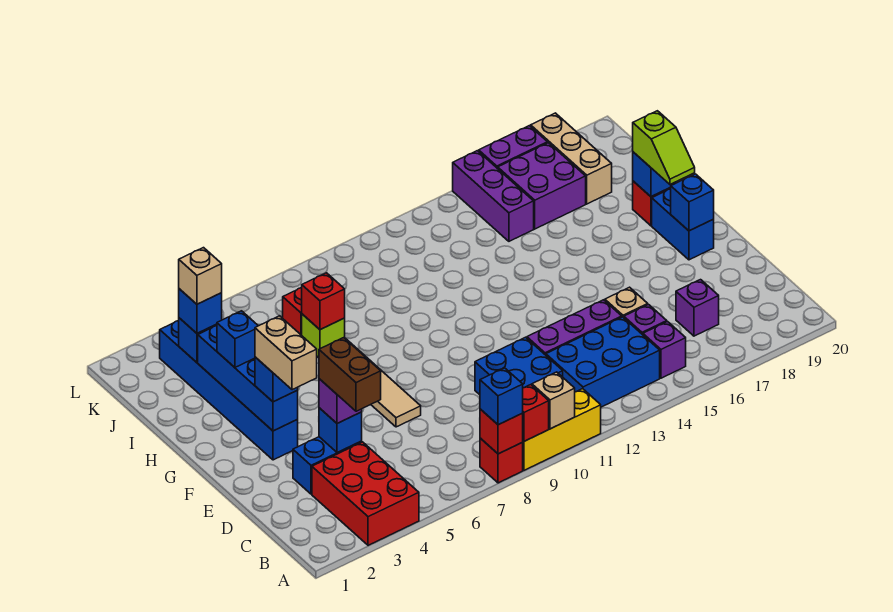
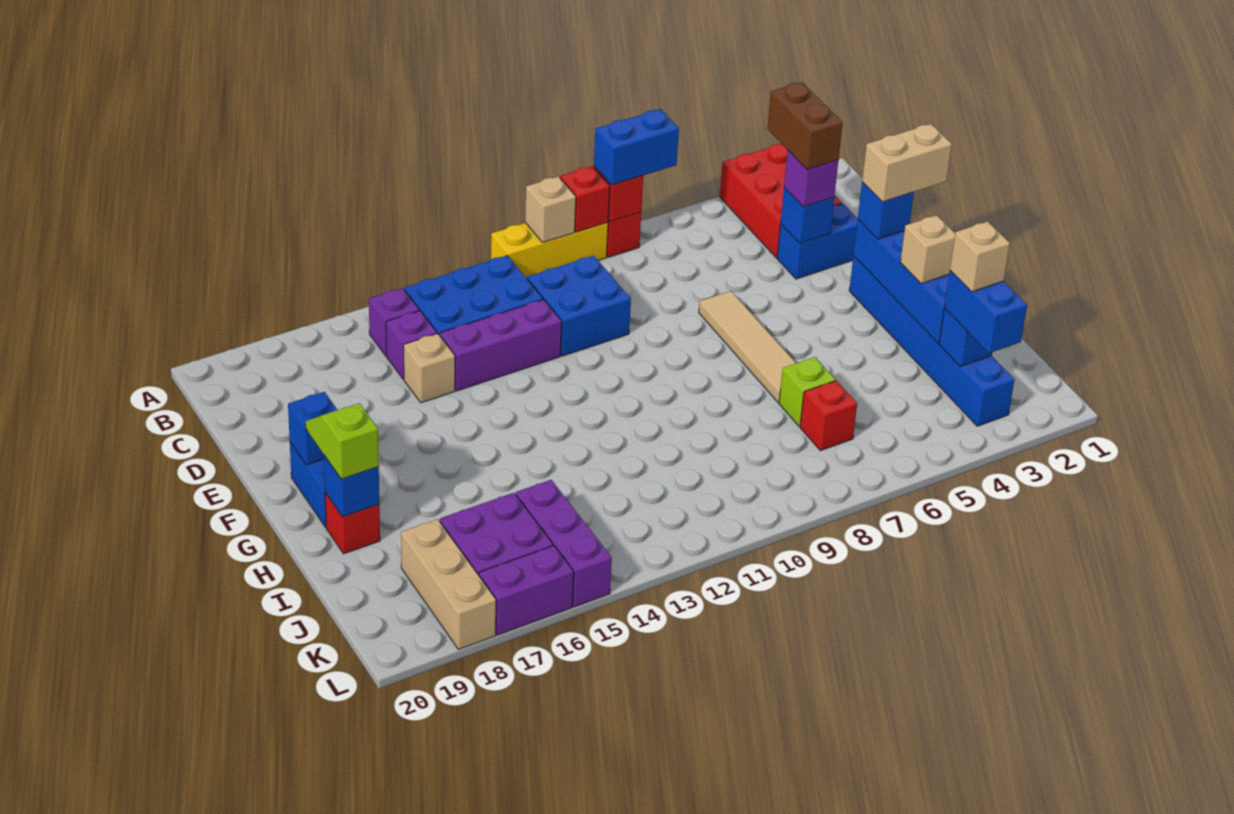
blue brick A8 level 3 -> blue brick A7:A8 level 3
purple brick C17 level 1 -> none
tan brick E3:F3 level 4 -> tan brick F2:F3 level 4
blue brick H3 level 3 -> tan brick H3 level 3
red brick I7 level 2 -> none
blue brick J3 level 3 -> blue brick J3:K3 level 3

